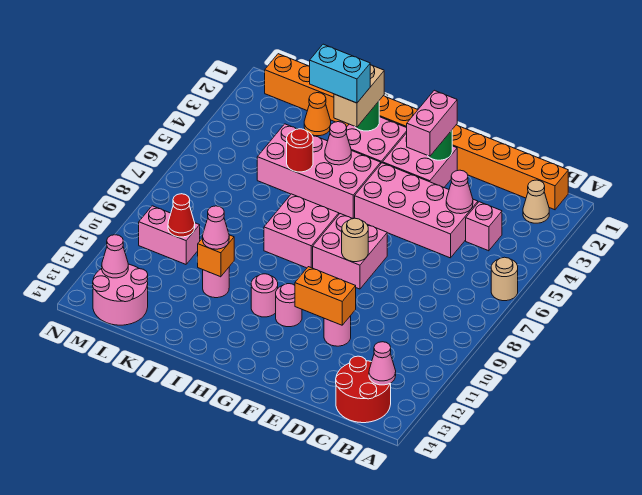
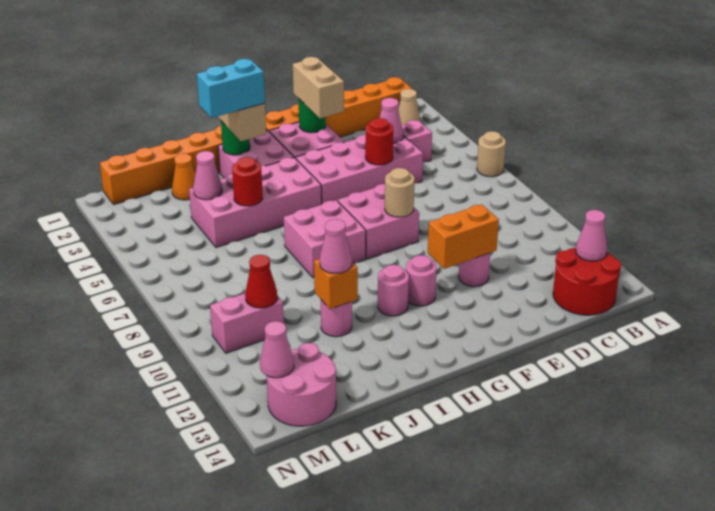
none -> red round brick E5 level 2
pink brick F2:F3 level 3 -> tan brick F2:F3 level 3
pink cone I4 level 2 -> pink cone K4 level 2

